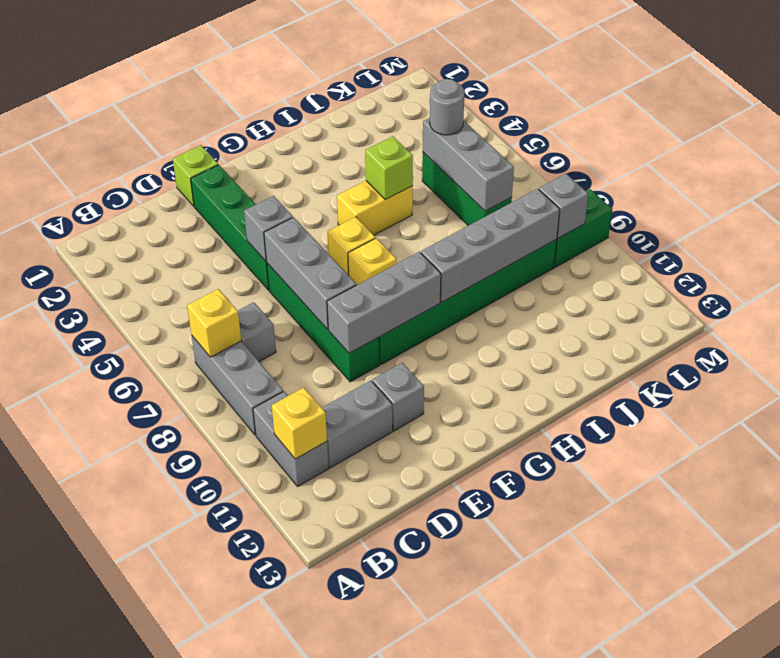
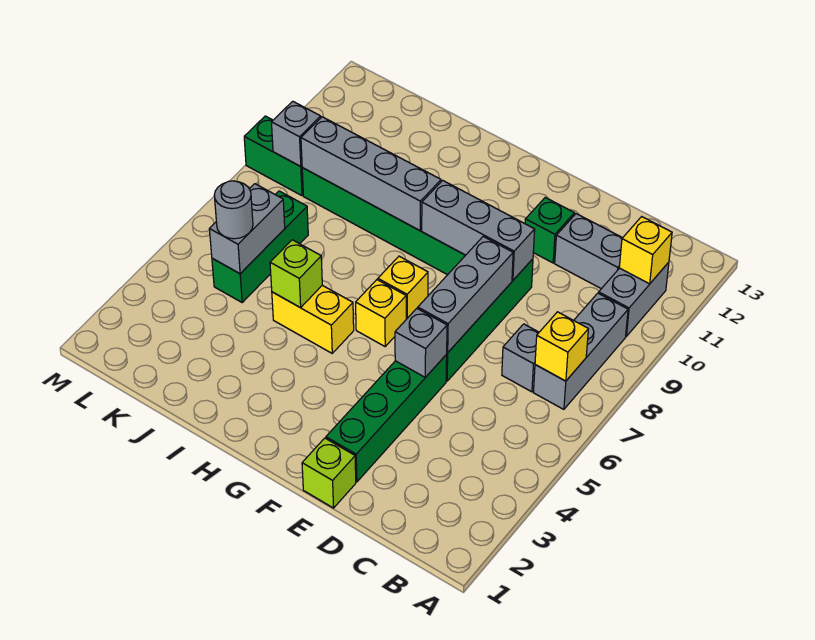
grey brick E11 level 1 -> green brick E11 level 1
grey brick K5:K7 level 2 -> grey brick K5:K6 level 2

